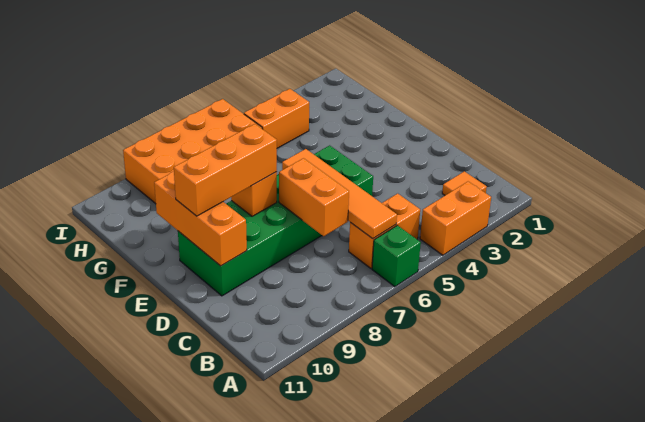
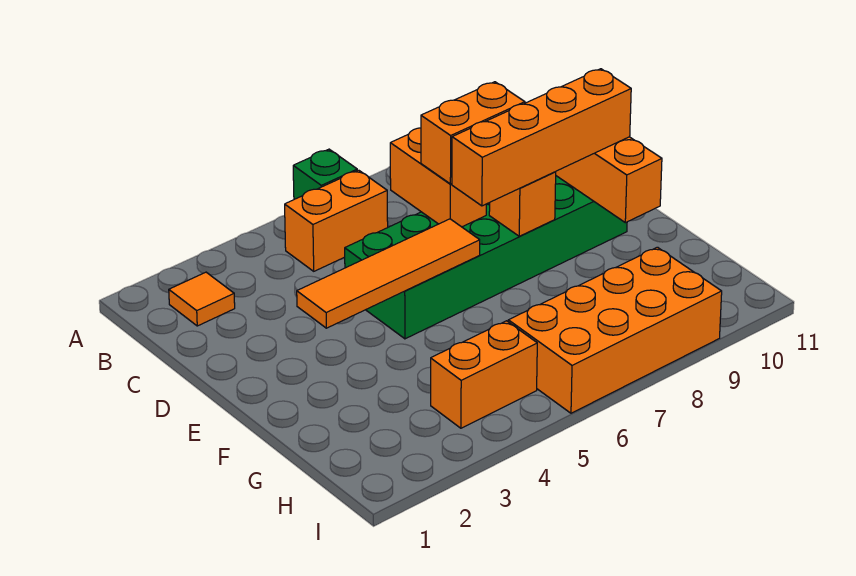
orange brick A3:A4 level 1 -> orange brick D7:D8 level 3
orange tile B6:E6 level 2 -> orange tile E3:E6 level 2
orange brick E8:E10 level 3 -> orange brick E7:E10 level 3

